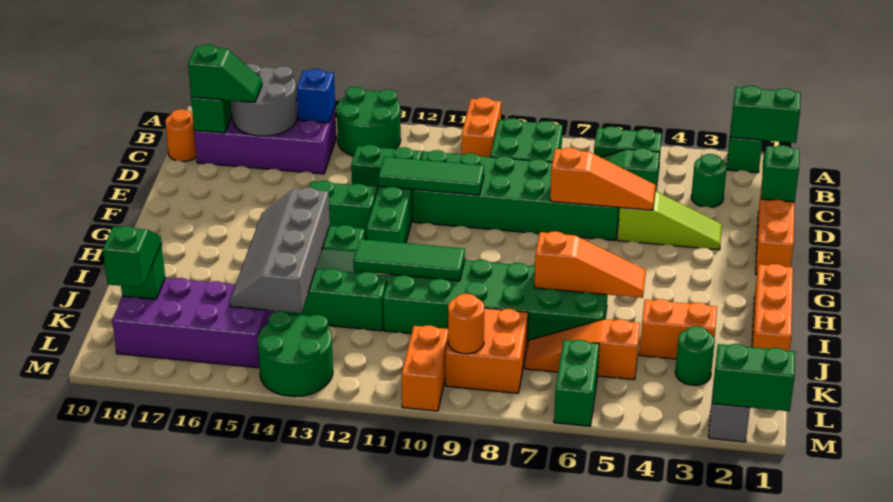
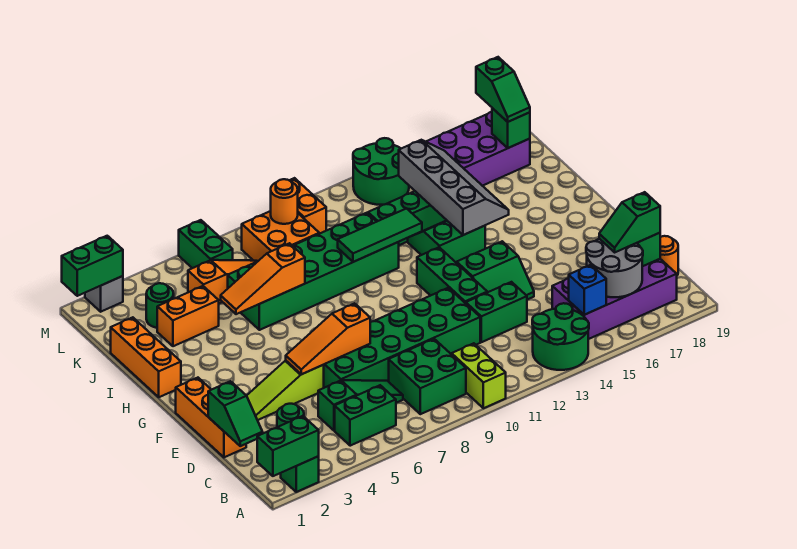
orange brick A10:B10 level 1 -> lime brick A10:B10 level 1
green tile E10:E12 level 2 -> none

